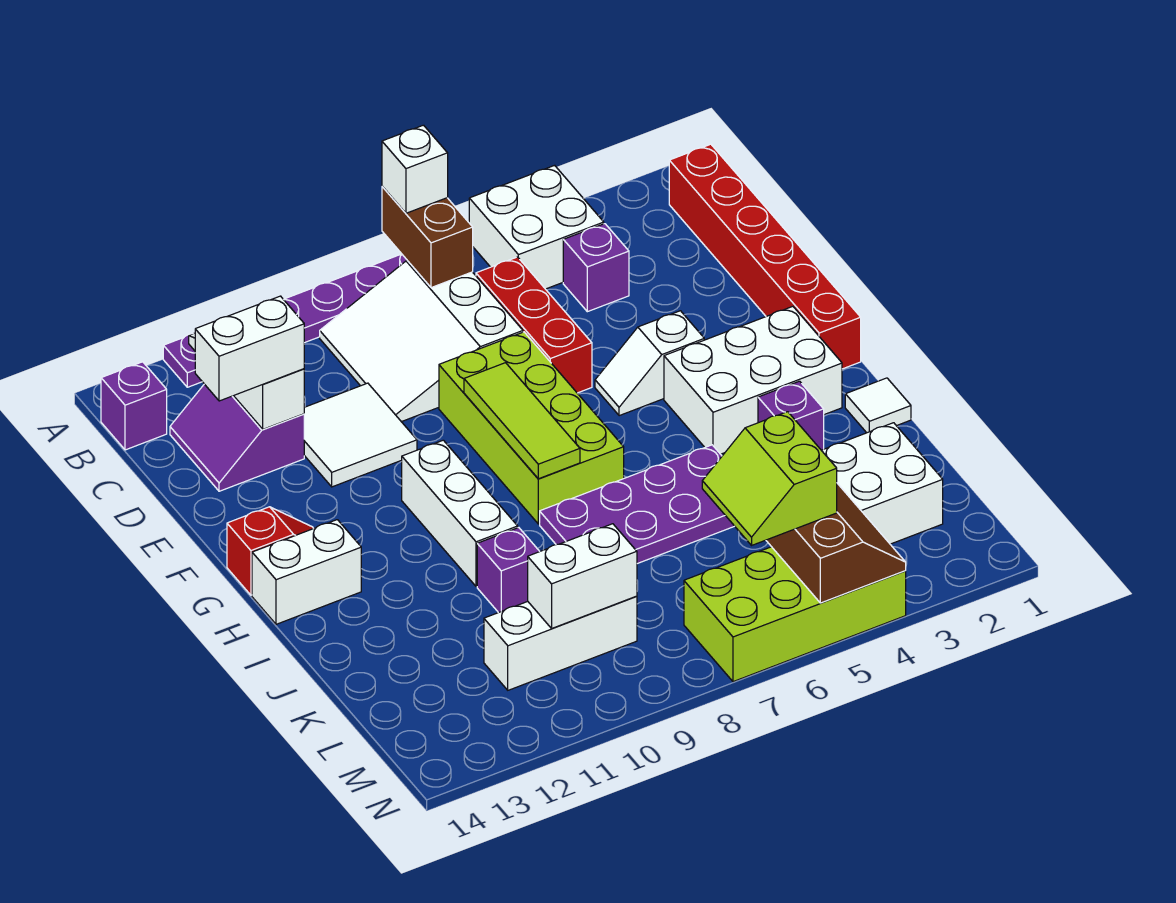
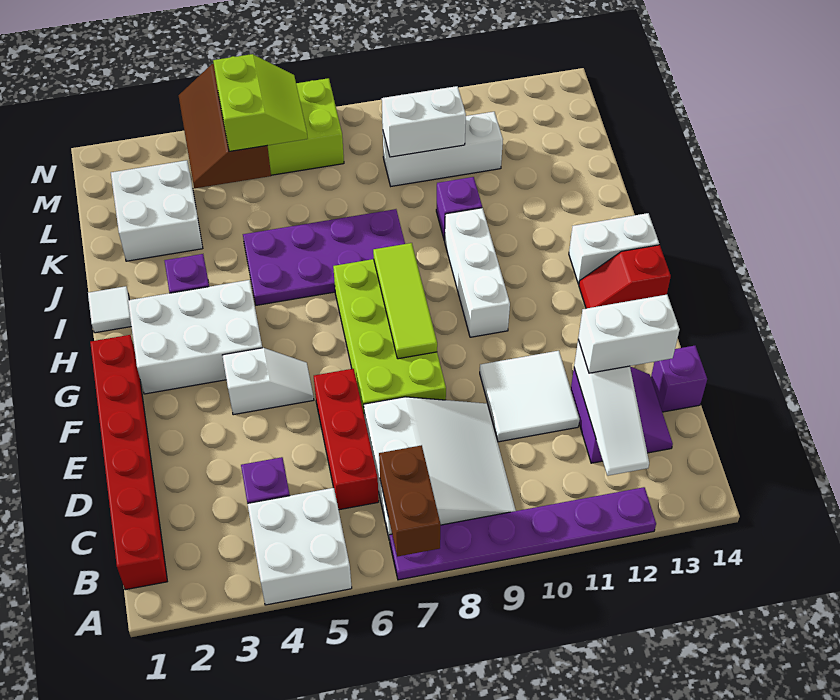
white brick A7 level 3 -> none
purple brick B14 level 1 -> purple brick D14 level 1

